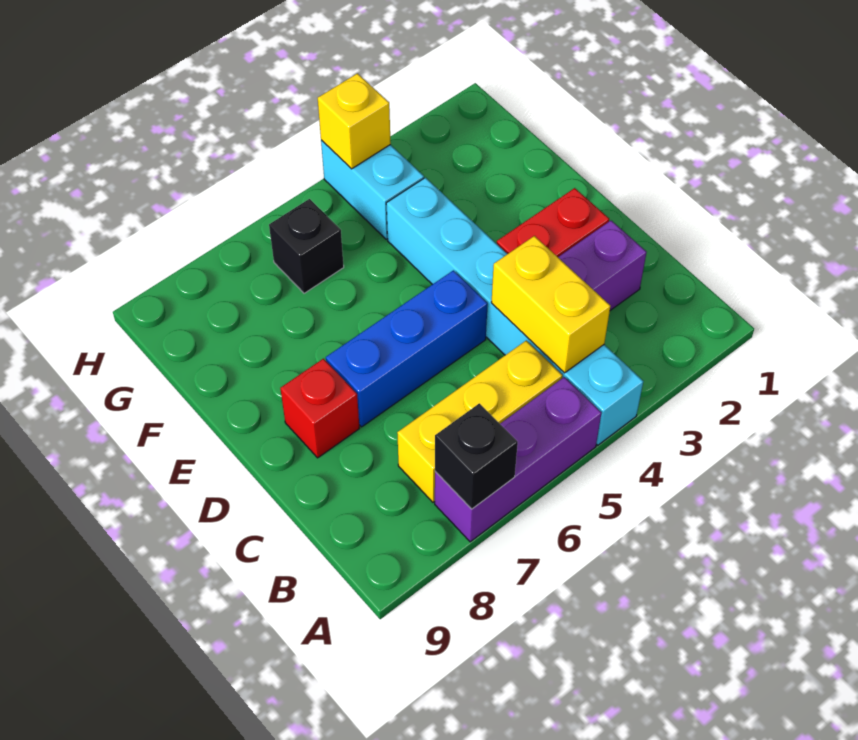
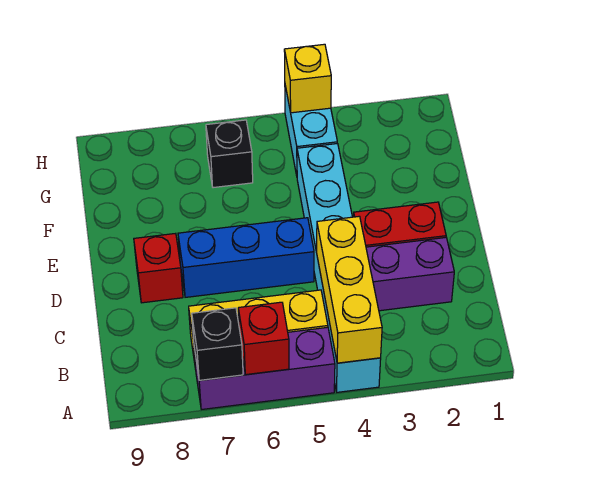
none -> red brick A6 level 2
yellow brick B4:C4 level 2 -> yellow brick A4:C4 level 2

